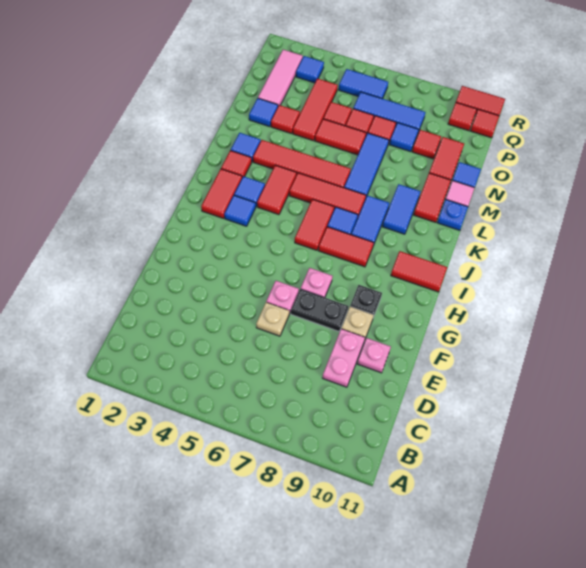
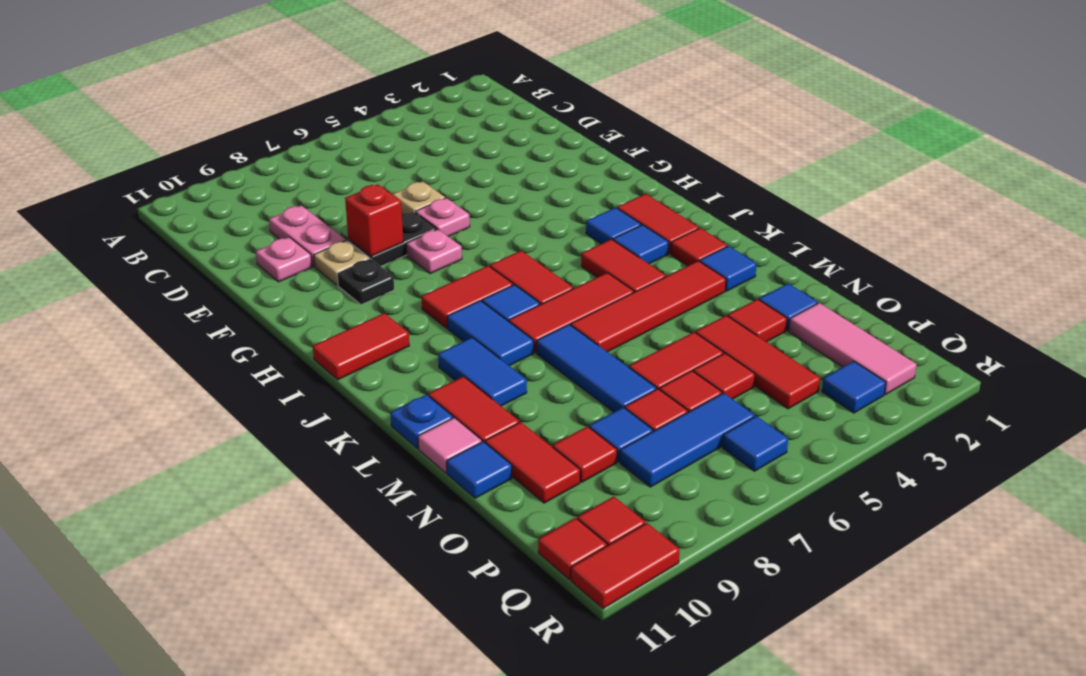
none -> red brick F8 level 2
blue tile Q5:Q6 level 1 -> blue tile Q6 level 1

